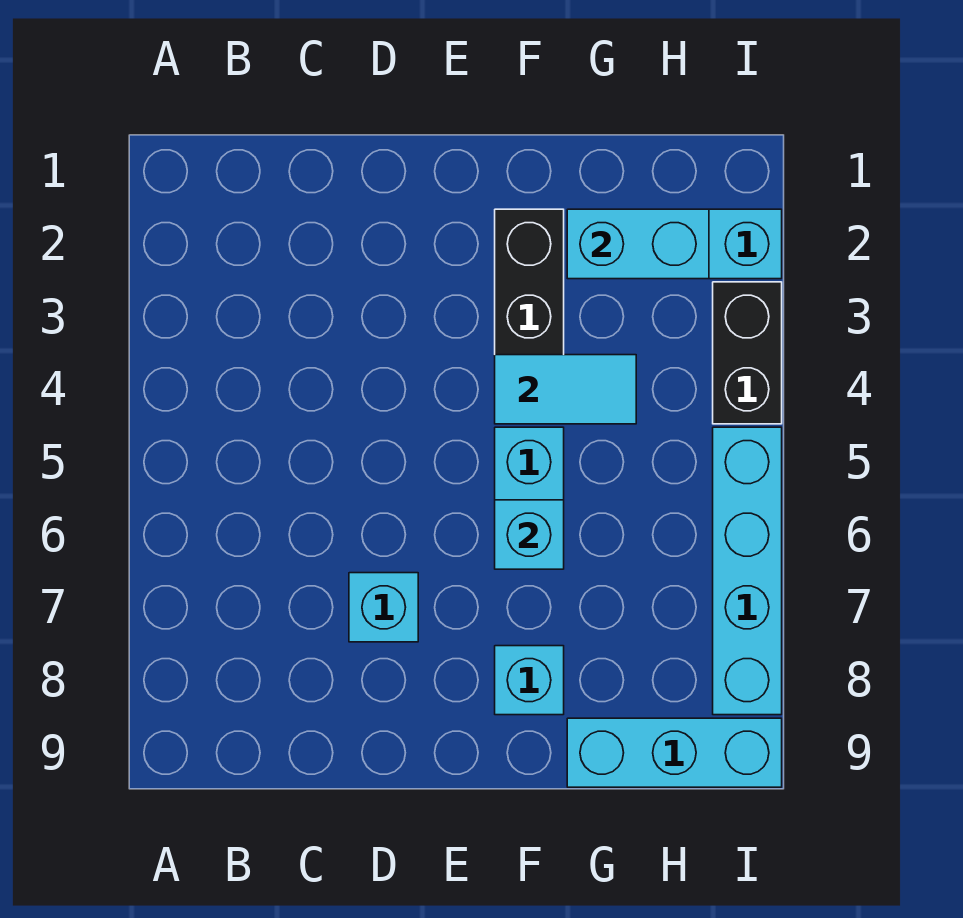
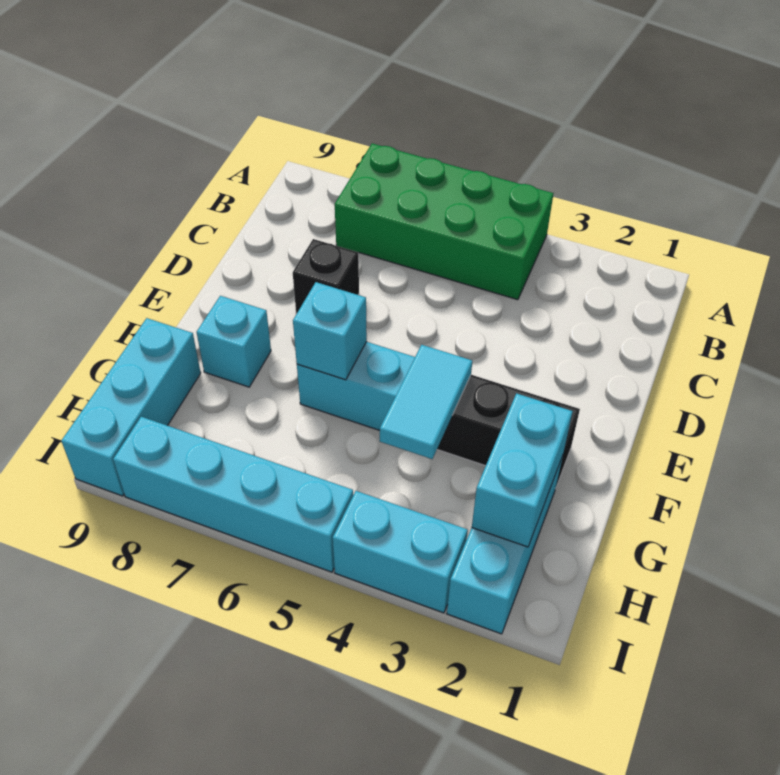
none -> green brick A4:B7 level 1
cyan brick D7 level 1 -> black brick D7 level 1
black brick I3:I4 level 1 -> cyan brick I3:I4 level 1

